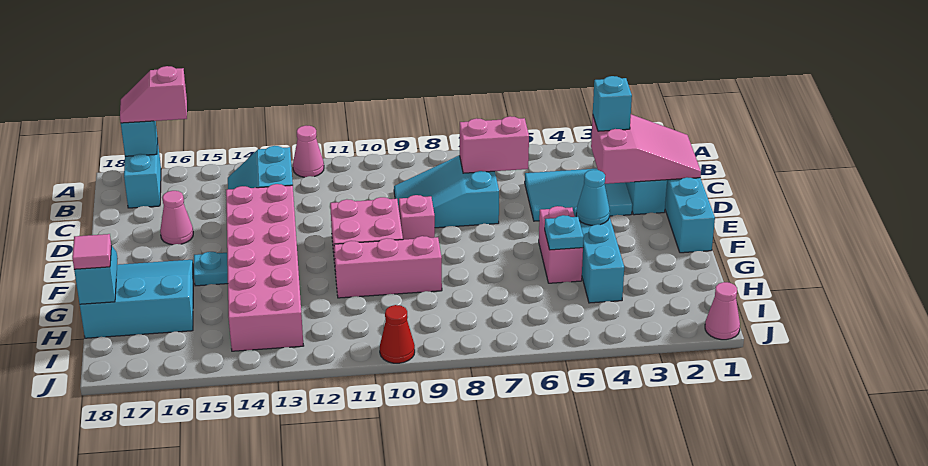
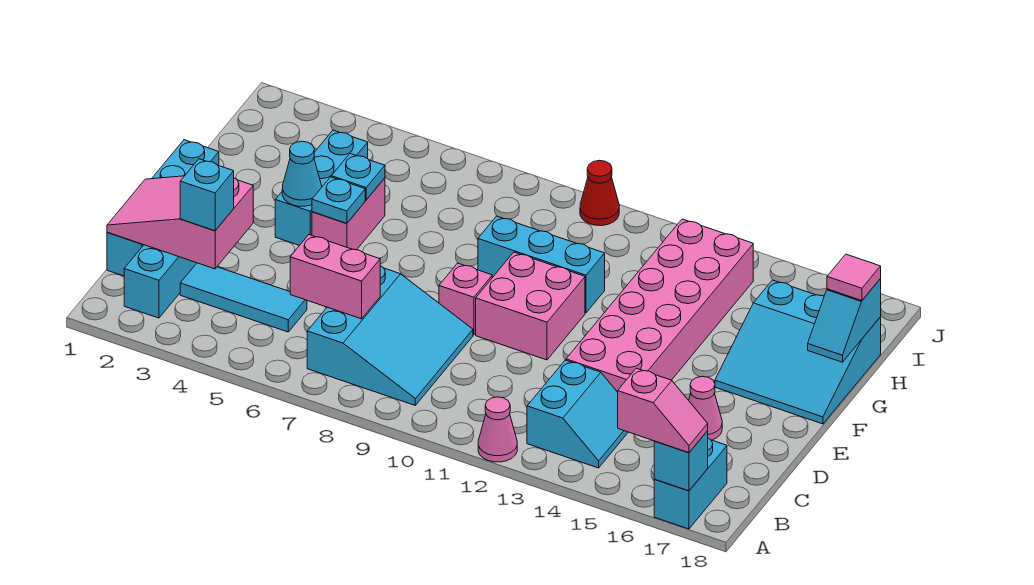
cyan tile C3:D5 level 1 -> cyan tile C3:C5 level 1
cyan slope C7:D9 level 1 top 7 -> cyan slope B7:D9 level 1 top 7
cyan plate F15 level 1 -> cyan plate F5 level 2
pink brick G9:G11 level 1 -> cyan brick G9:G11 level 1
pink cone J1 level 1 -> none

